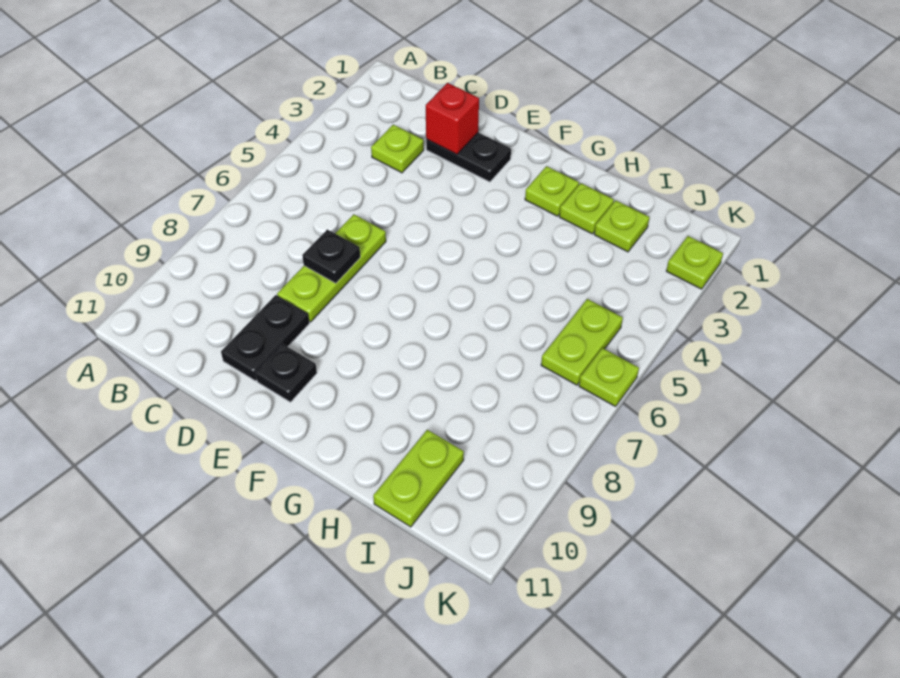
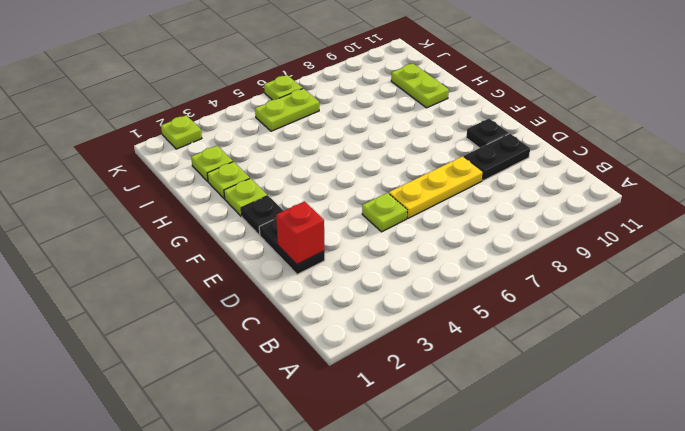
lime plate C3 level 1 -> lime plate D5 level 1
lime plate D6:D8 level 1 -> yellow plate D6:D8 level 1
black plate D7 level 2 -> black plate F2 level 1
lime plate I10:I11 level 1 -> lime plate H10:I10 level 1

